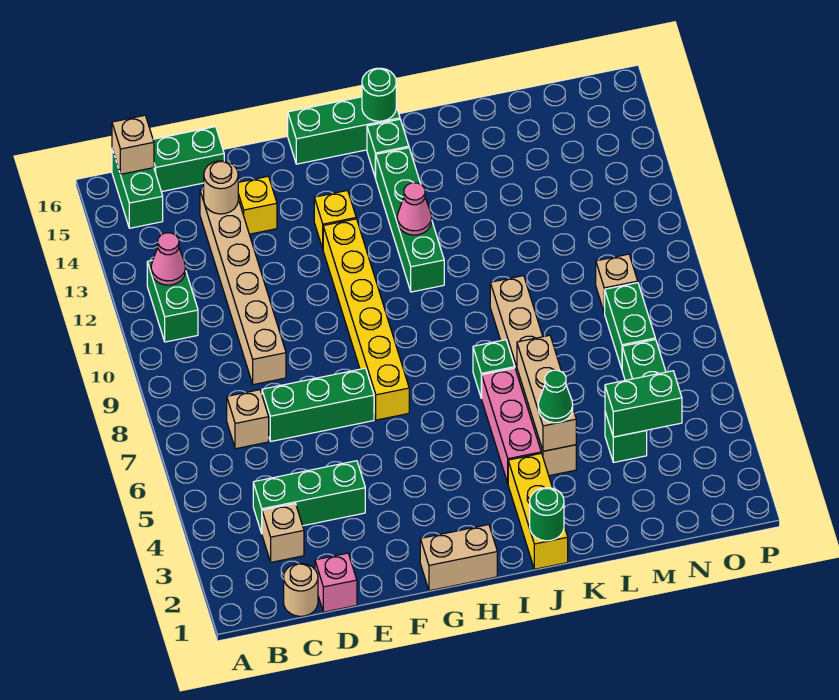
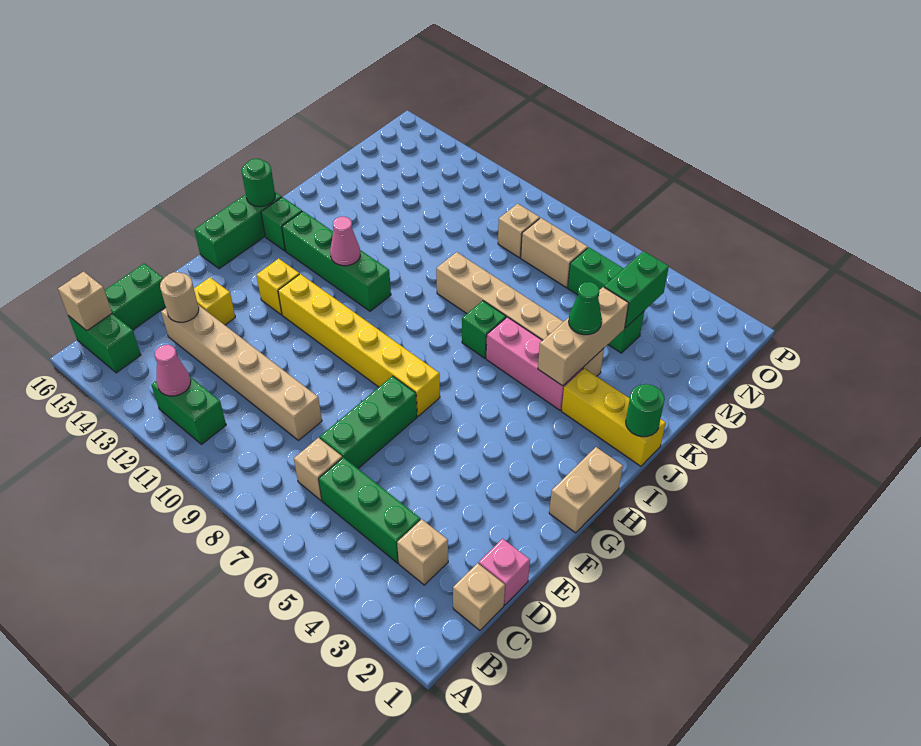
tan round brick C1 level 1 -> tan brick C1 level 1
green brick C4:E4 level 1 -> green brick C4:C6 level 1
tan brick K4:K6 level 2 -> tan brick J4:L4 level 2
green brick N7:N8 level 1 -> tan brick N7:N8 level 1

